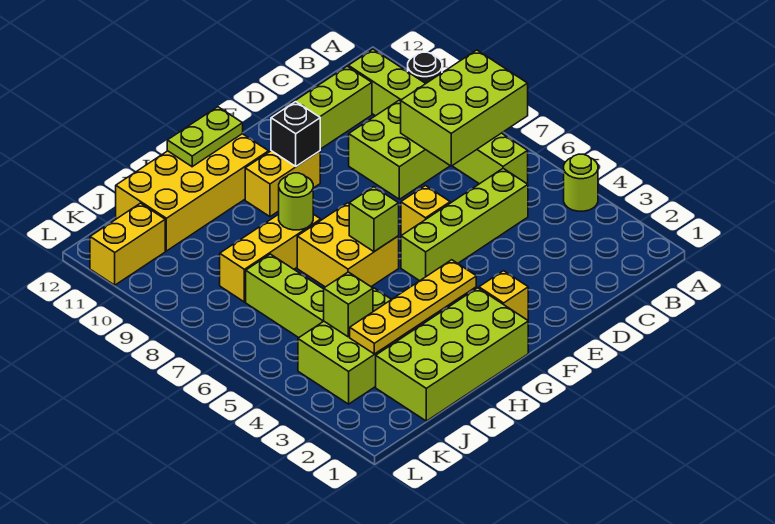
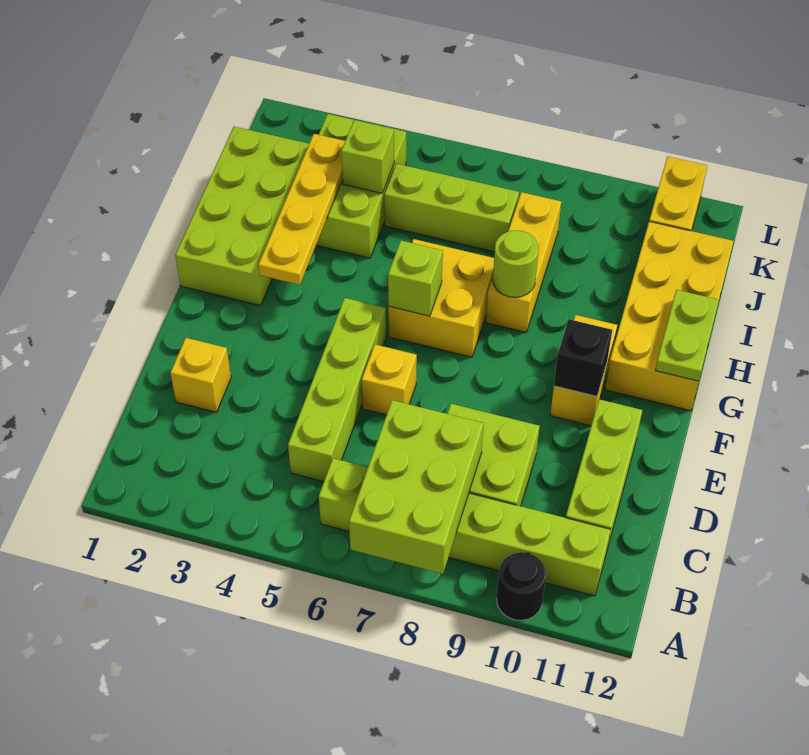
lime round brick A4 level 1 -> none
yellow brick F2 level 1 -> yellow brick D2 level 1

